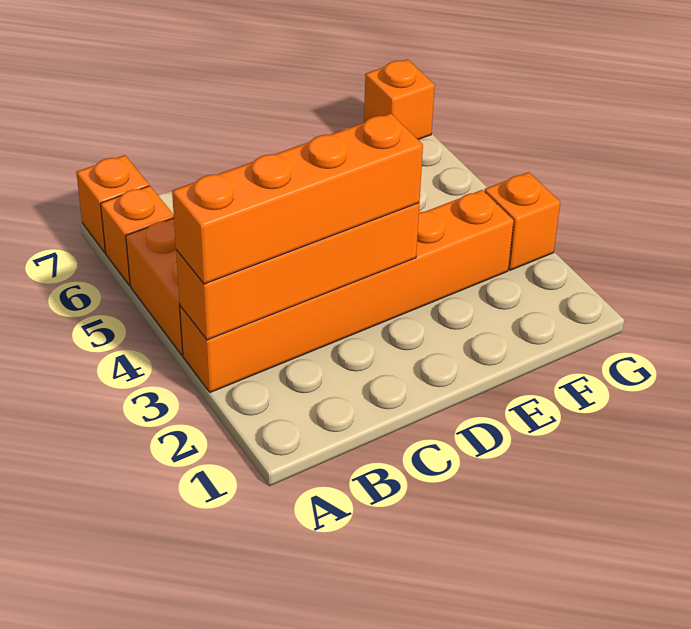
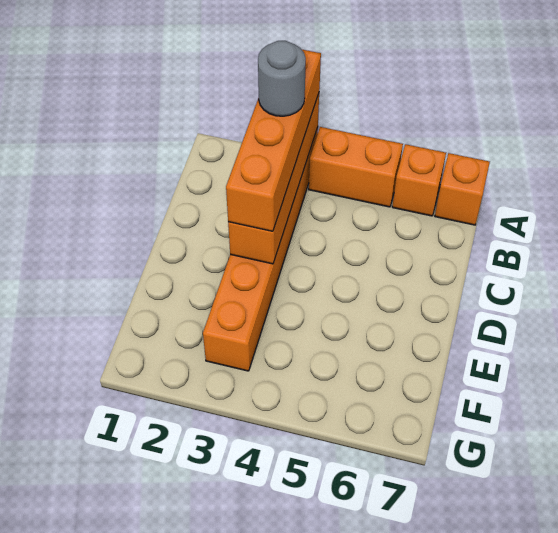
none -> grey round brick B3 level 4
orange brick G3 level 1 -> none
orange brick G7 level 1 -> none

